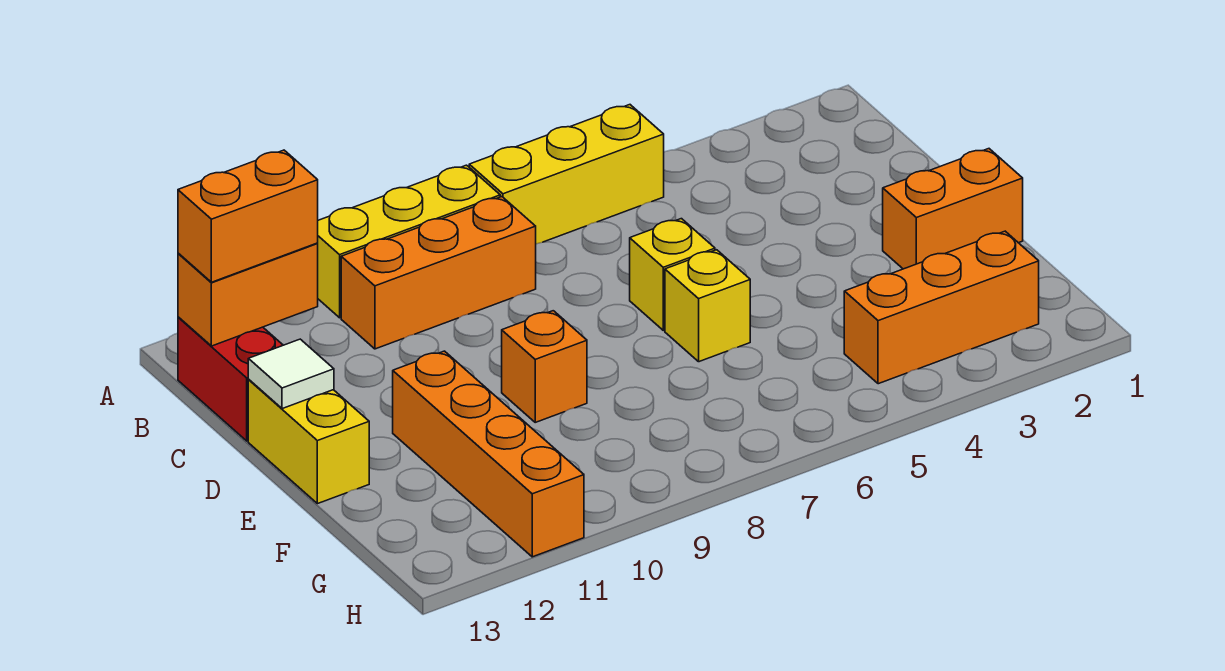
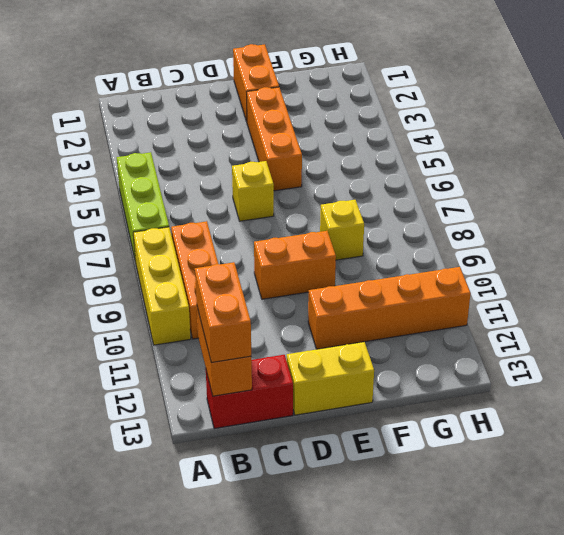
yellow brick A5:A7 level 1 -> lime brick A5:A7 level 1
white tile D13 level 2 -> none
yellow brick E6 level 1 -> yellow brick F8 level 1
orange brick E9 level 1 -> orange brick D9:E9 level 1
orange brick G2:G4 level 1 -> orange brick E3:E5 level 1

